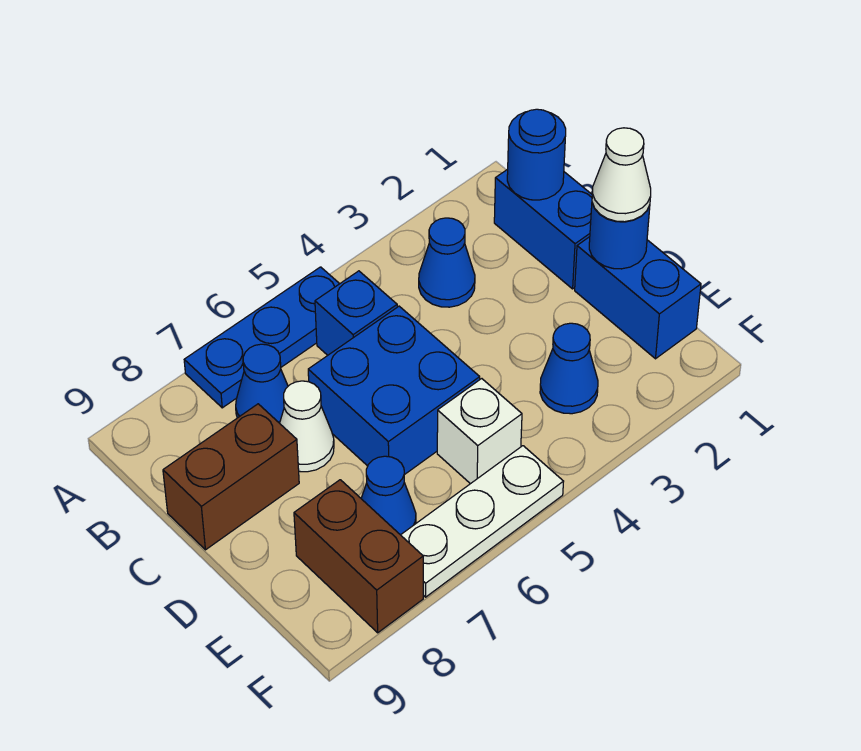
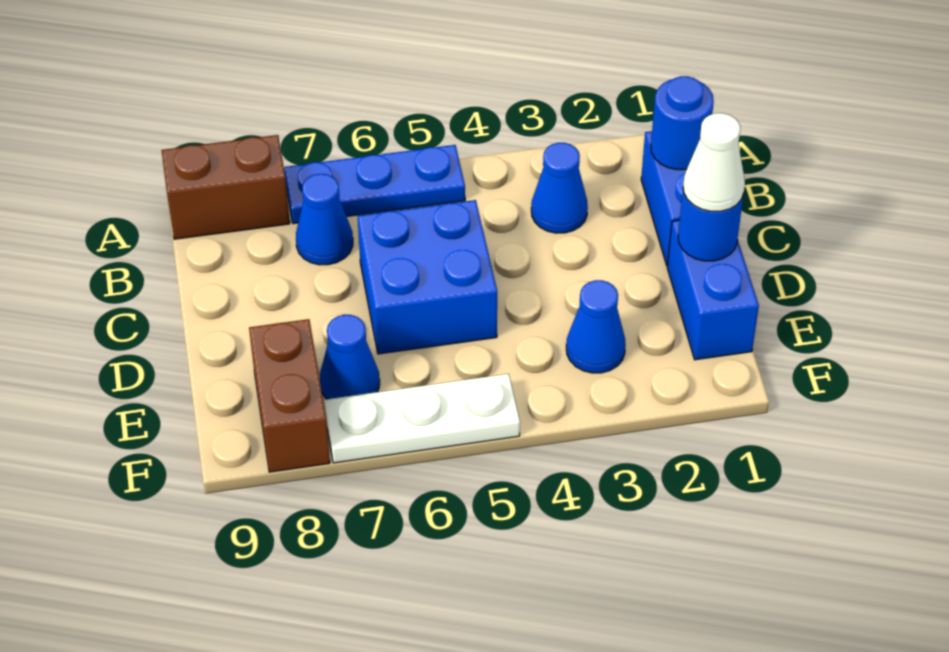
blue brick B5 level 1 -> none
white cone C7 level 1 -> none
brown brick C8:C9 level 1 -> brown brick A8:A9 level 1
white brick E5 level 1 -> none

